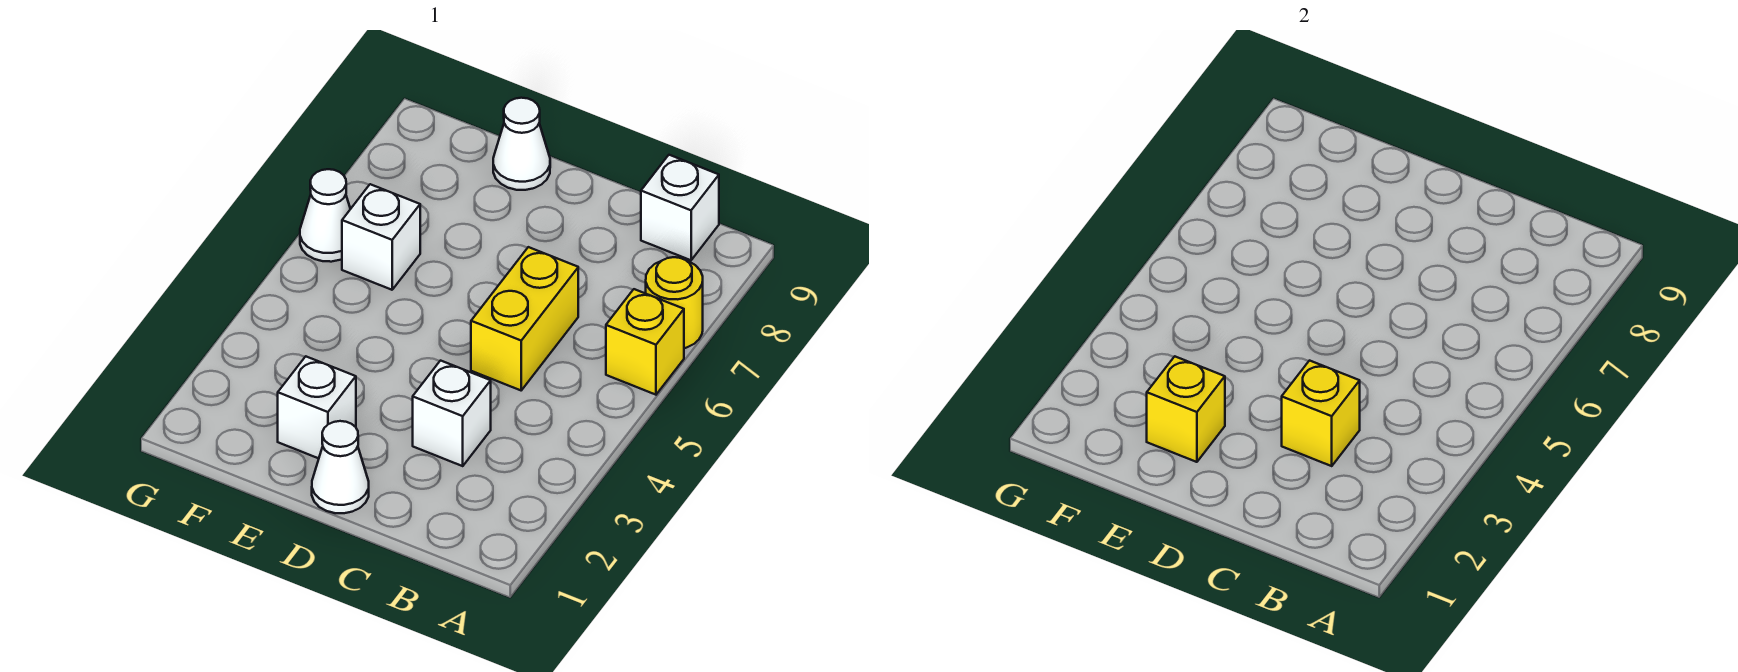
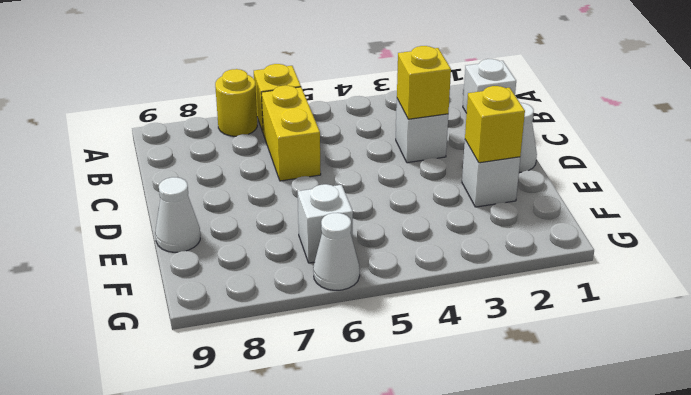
white brick B9 level 1 -> white brick B1 level 1
yellow brick C5:C6 level 1 -> yellow brick B6:C6 level 1

